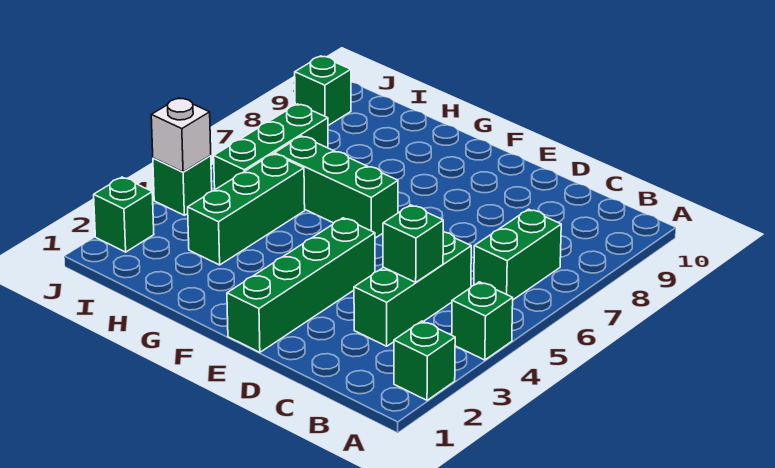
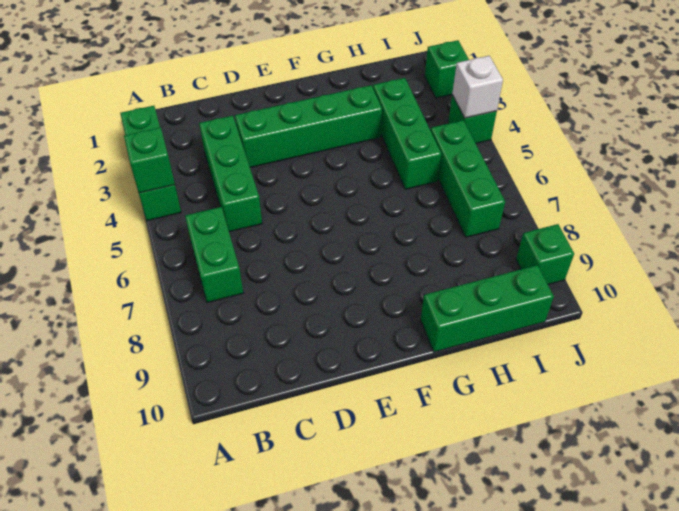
green brick C4 level 2 -> green brick A4 level 2
green brick E1:E4 level 1 -> green brick D3:G3 level 1
green brick F6:H6 level 1 -> green brick G10:I10 level 1

